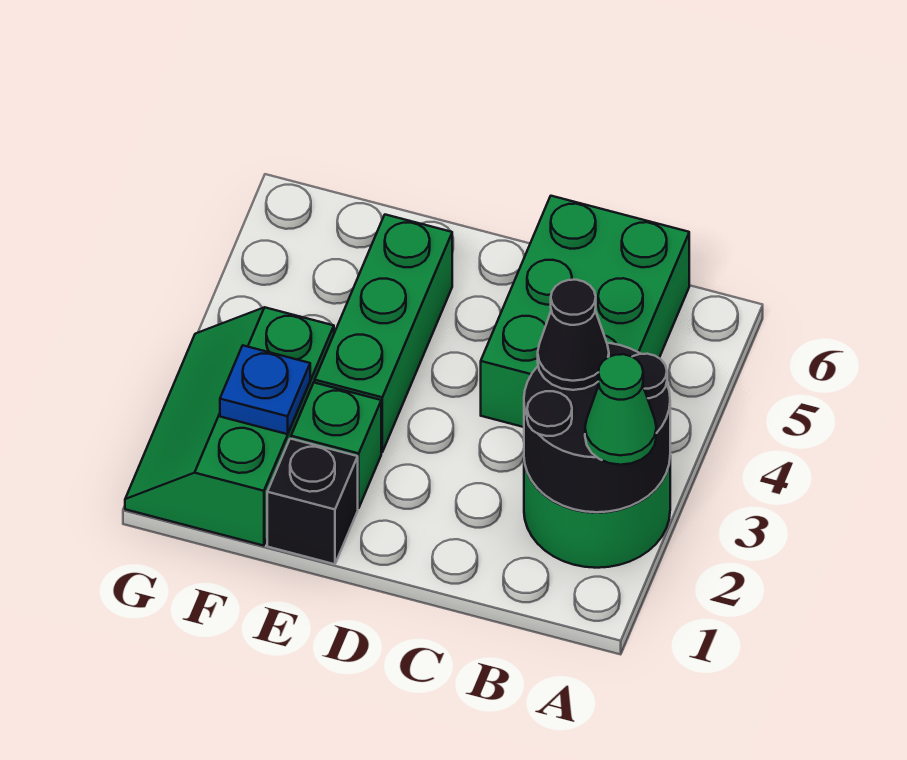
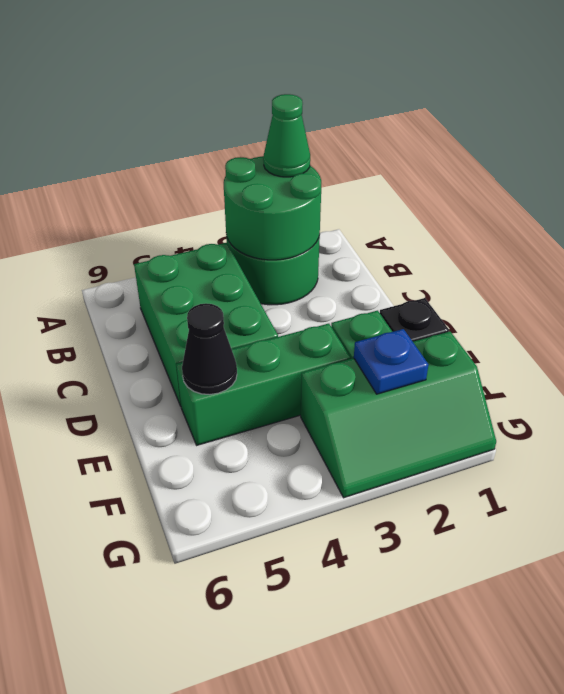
black round brick A2:B3 level 2 -> green round brick A2:B3 level 2
black cone B3 level 3 -> black cone E5 level 2
green brick B4:C6 level 1 -> green brick B4:D5 level 1

